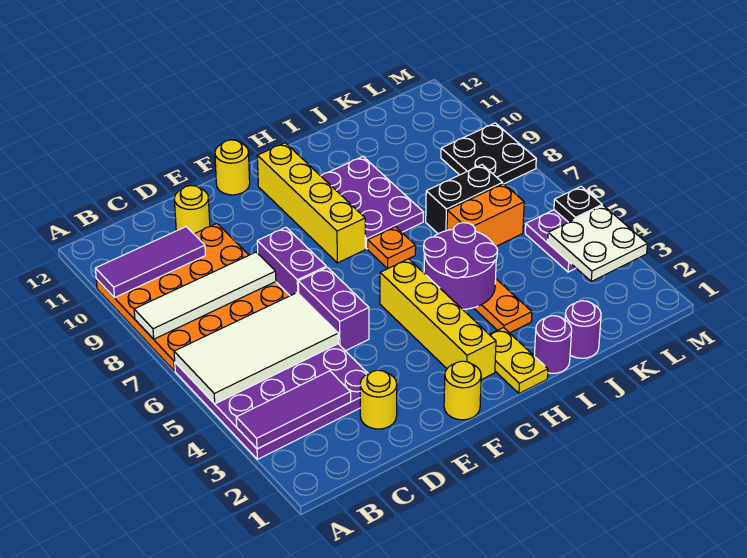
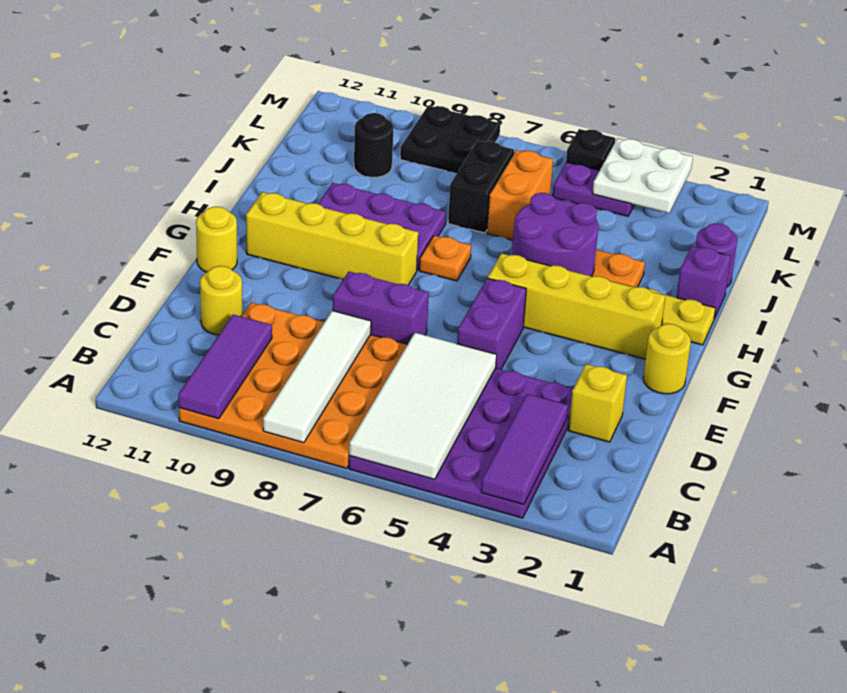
yellow round brick D2 level 1 -> yellow brick D2 level 1
purple brick E5:E6 level 1 -> purple brick E5:F5 level 1
purple round brick I1 level 1 -> purple brick I1 level 1
none -> black round brick K10 level 1

